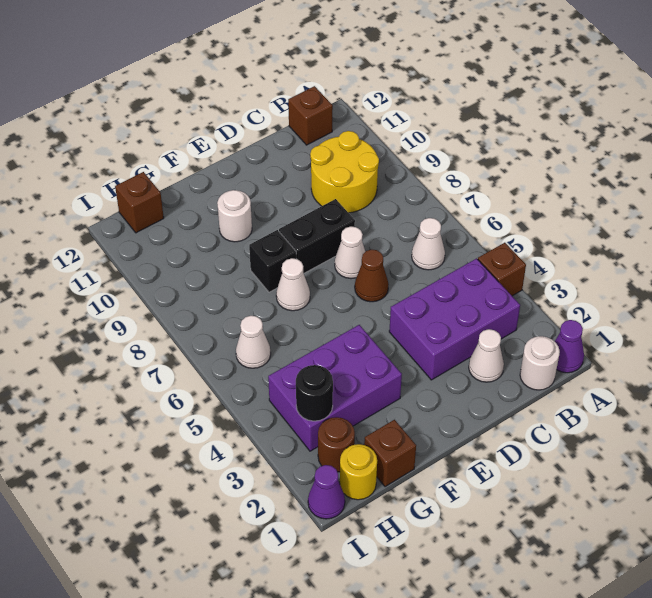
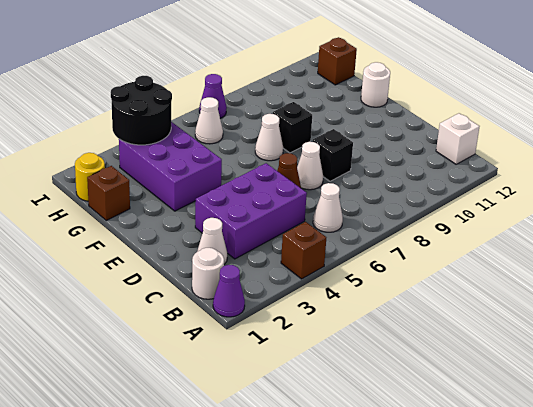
purple brick B3:D4 level 1 -> purple brick C3:D5 level 1
yellow round brick B9:C10 level 1 -> none
brown brick B12 level 1 -> white brick B12 level 1
black brick D8:E8 level 1 -> black brick D8 level 1
white round brick F10 level 1 -> white round brick F12 level 1
brown round brick H2 level 1 -> none
black round brick H3 level 2 -> black round brick H3:I4 level 2
purple cone I1 level 1 -> purple cone I7 level 1

